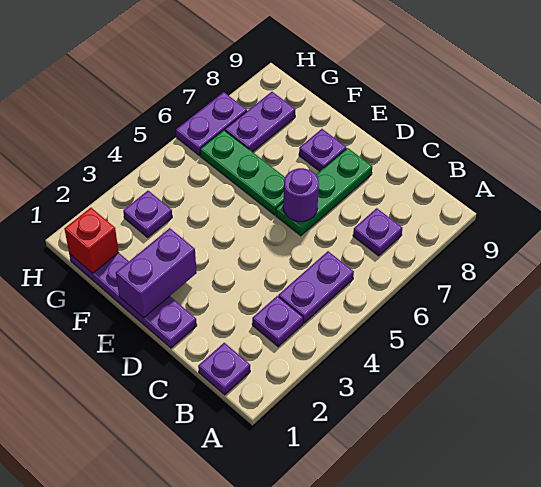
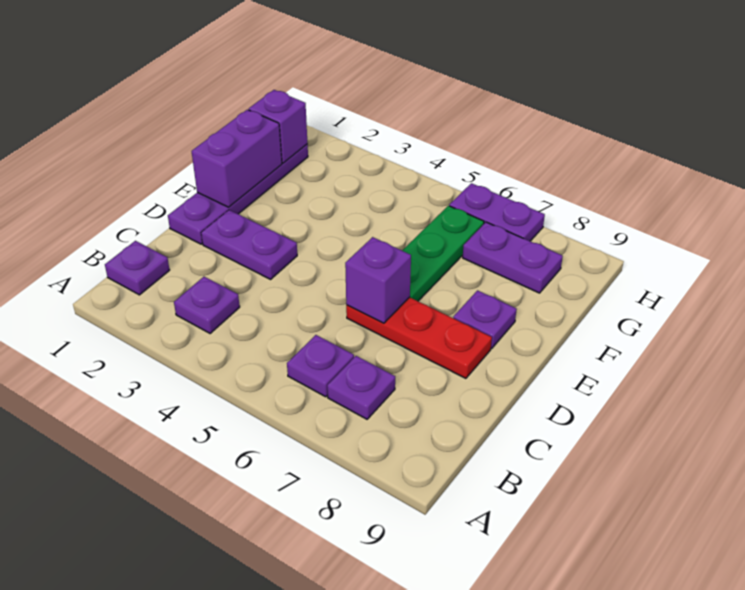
purple plate B4:B5 level 1 -> purple plate D2:D3 level 1
green plate D6:D8 level 1 -> red plate D6:D8 level 1
purple round brick D6 level 2 -> purple brick D6 level 2
purple brick E1:E2 level 2 -> purple brick E1:F1 level 2
red brick G1 level 2 -> purple brick G1 level 2
purple plate G3 level 1 -> purple plate B6 level 1

